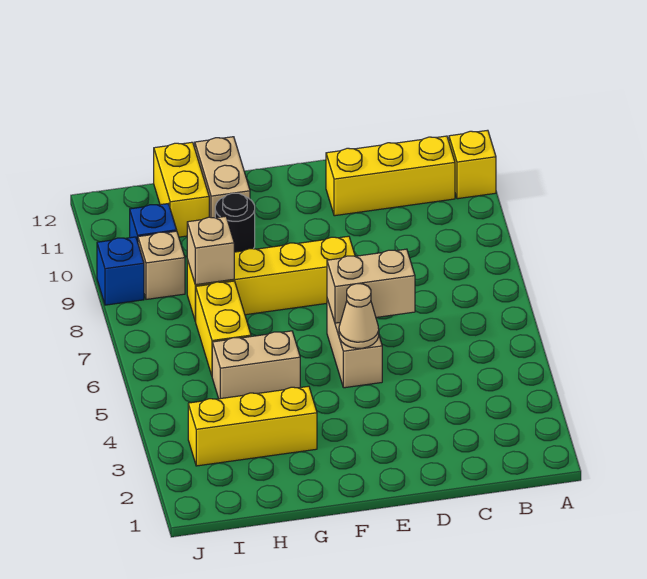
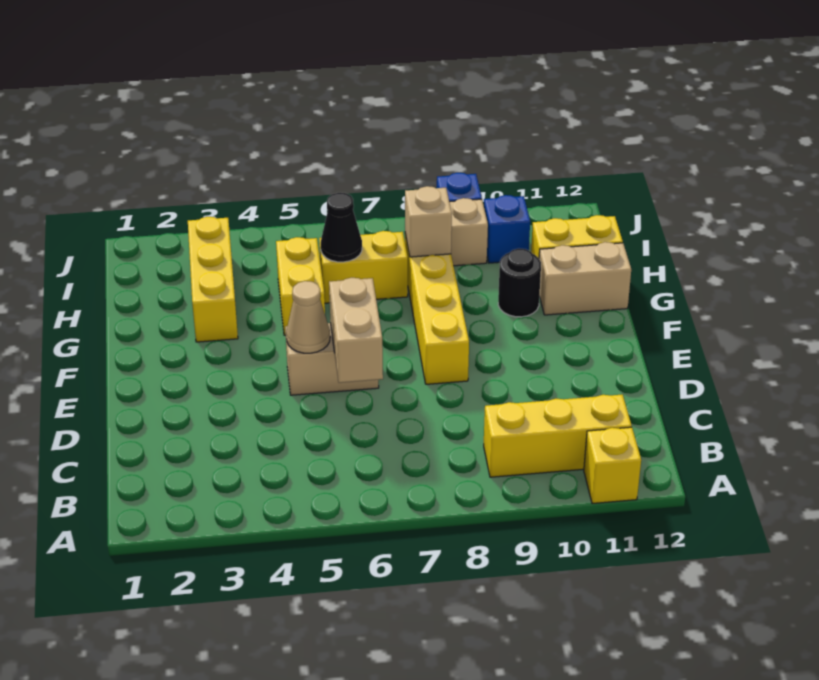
yellow brick B11:D11 level 1 -> yellow brick B9:B11 level 1
tan brick G5:H5 level 1 -> yellow brick G5:H5 level 1
none -> black cone H6 level 2

